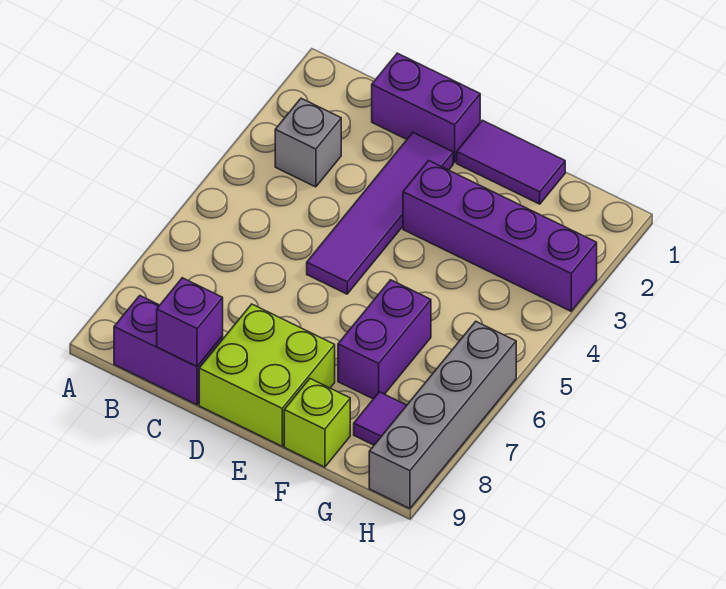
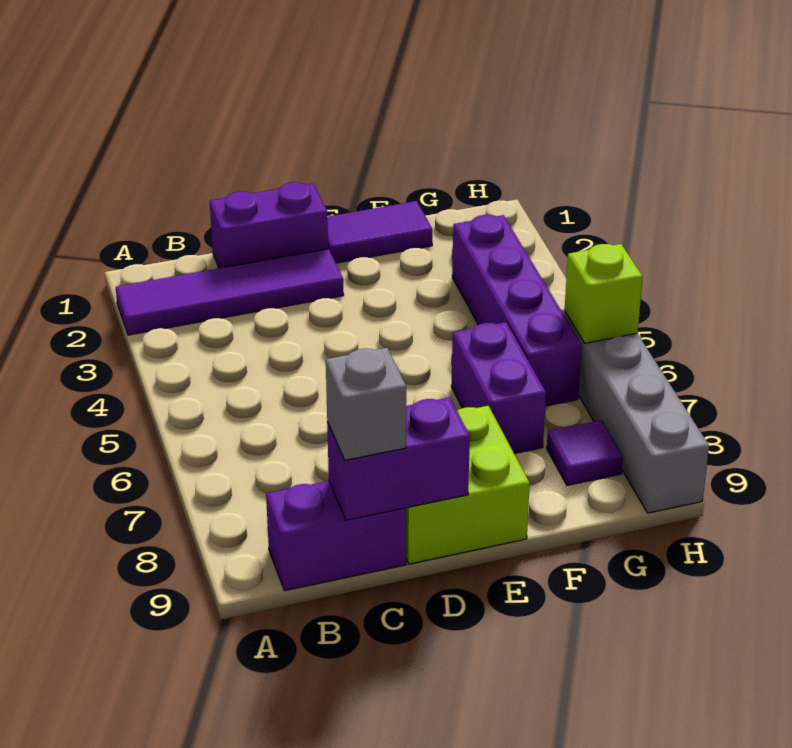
grey brick B3 level 1 -> grey brick C9 level 3
purple brick C9 level 2 -> purple brick C9:D9 level 2
purple tile D2:D5 level 1 -> purple tile A2:D2 level 1
purple brick E3:H3 level 1 -> purple brick G3:G6 level 1
lime brick F9 level 1 -> lime brick H6 level 2

